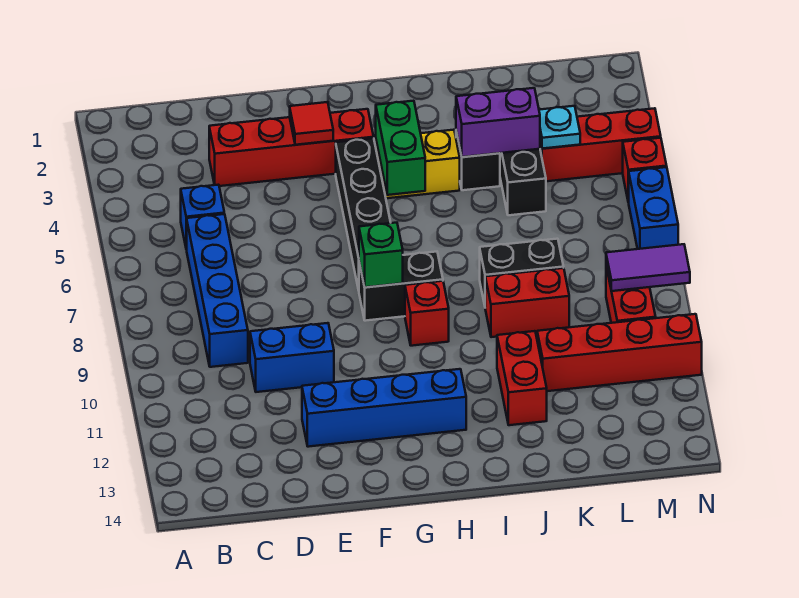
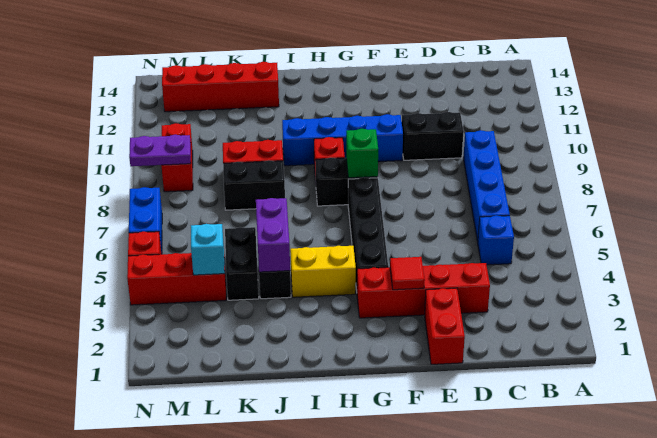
blue brick D10:E10 level 1 -> black brick D10:E10 level 1
blue brick E12:H12 level 1 -> blue brick F10:I10 level 1
green brick H4:H5 level 2 -> none
purple brick J4:K4 level 2 -> purple brick J4:J5 level 2
red brick J11:J12 level 1 -> red brick E1:E2 level 1
red brick K11:N11 level 1 -> red brick J13:M13 level 1
cyan plate L4 level 2 -> cyan brick L4 level 2
purple tile M9:N9 level 2 -> purple plate M9:N9 level 2

